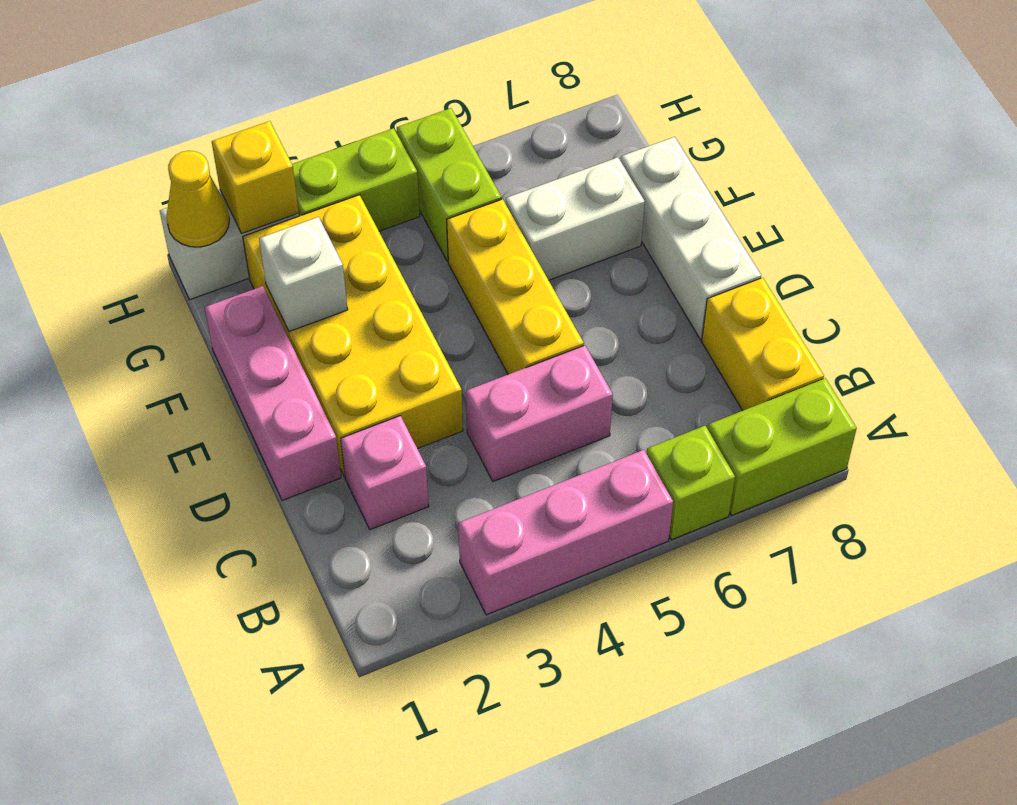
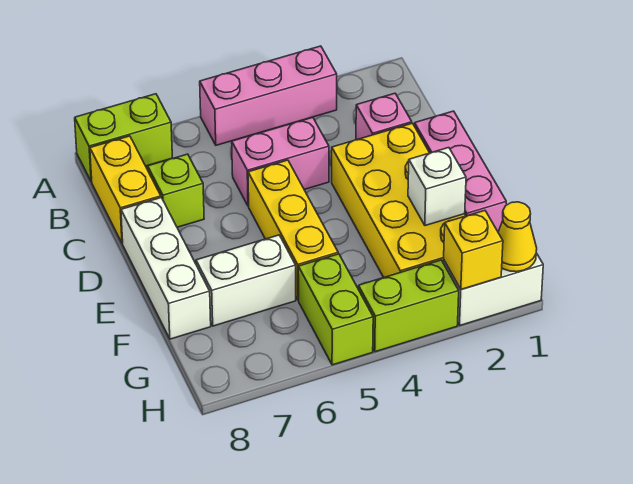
lime brick A6 level 1 -> lime brick C7 level 1

